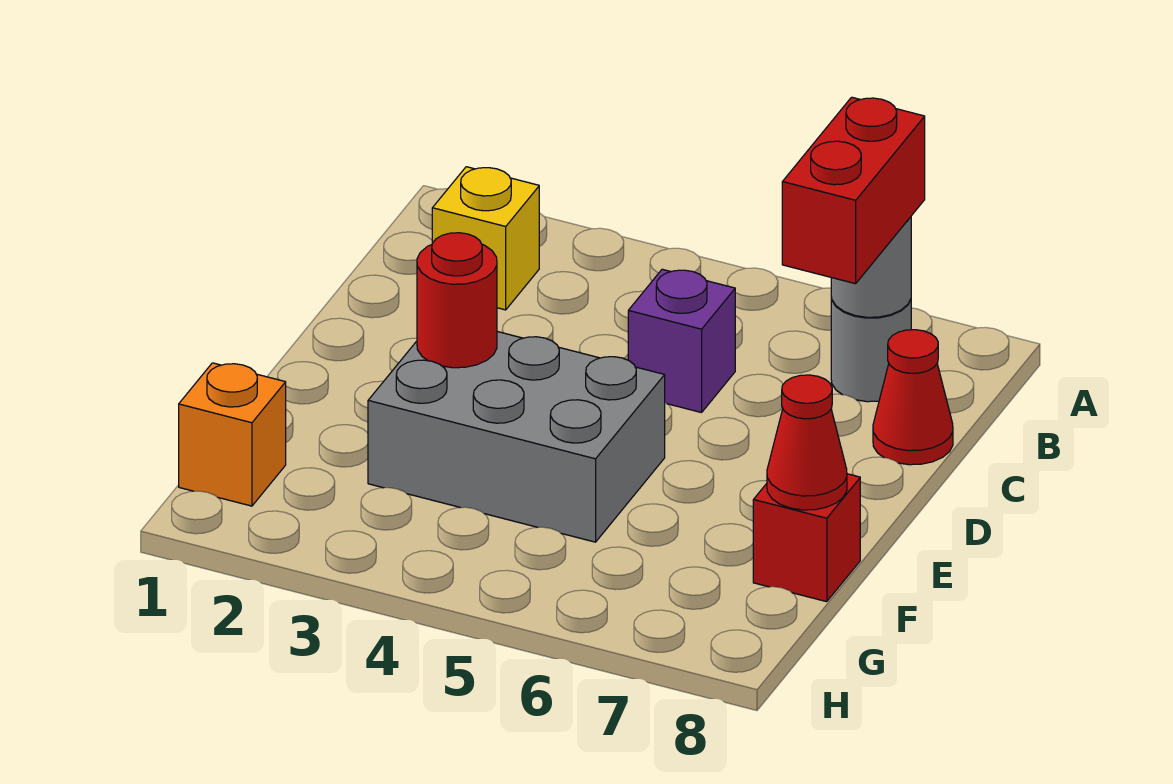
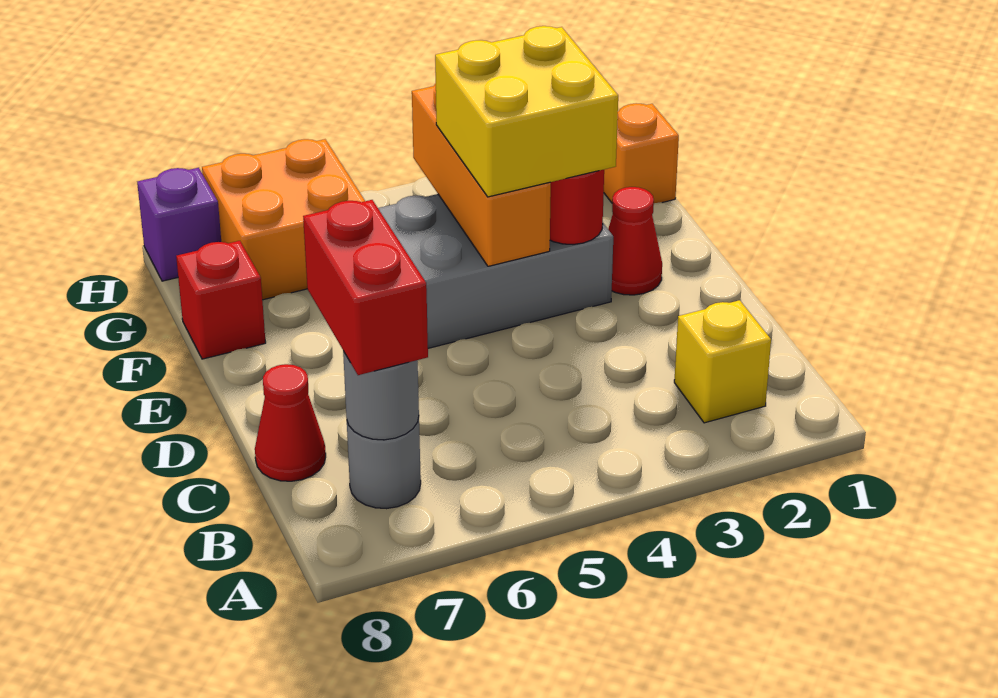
purple brick C5 level 1 -> purple brick H8 level 1
none -> yellow brick E3:F4 level 3
none -> orange brick E4:G4 level 2
red cone F8 level 2 -> red cone E2 level 1
none -> orange brick G6:H7 level 1

